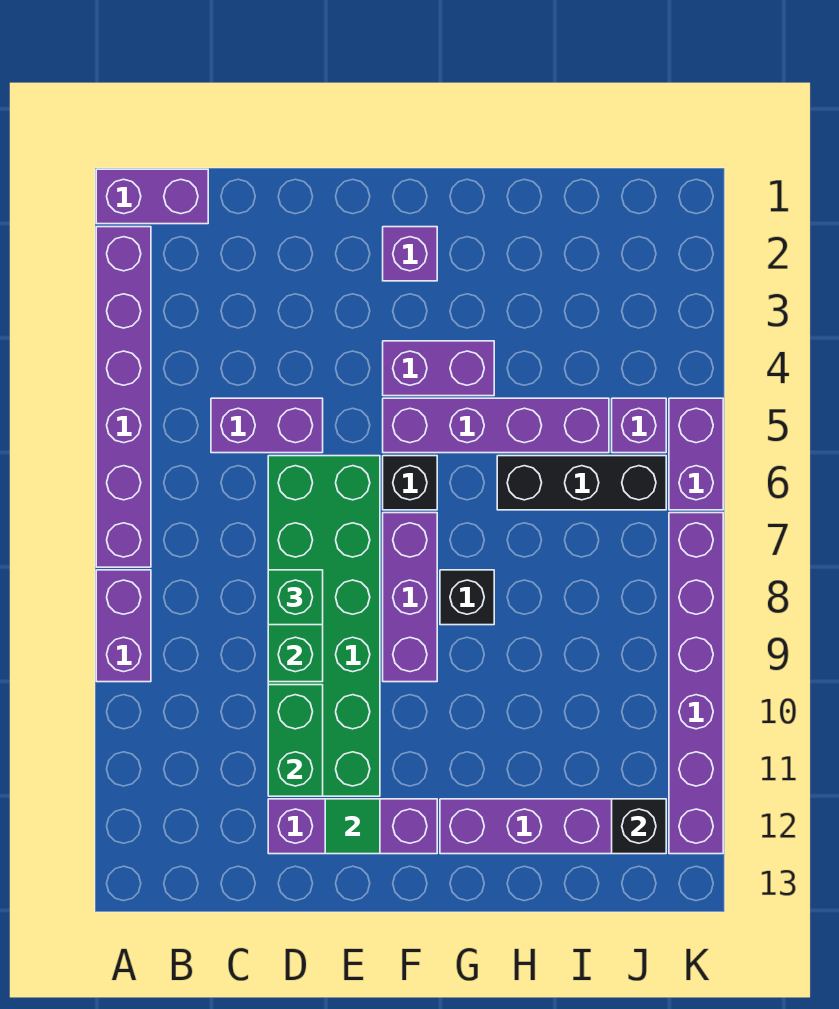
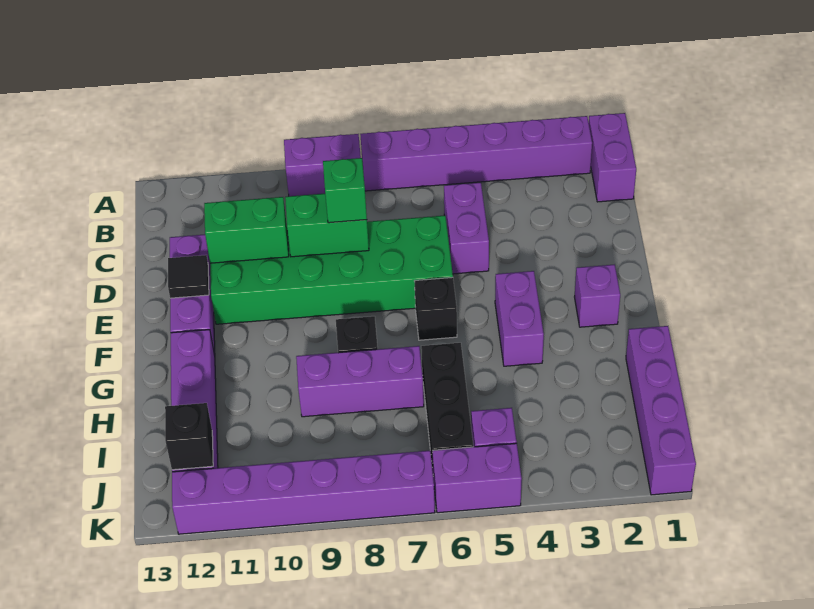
green tile E12 level 2 -> black tile E12 level 2
purple brick F5:I5 level 1 -> purple brick H1:K1 level 1
purple brick F7:F9 level 1 -> purple brick H7:H9 level 1

